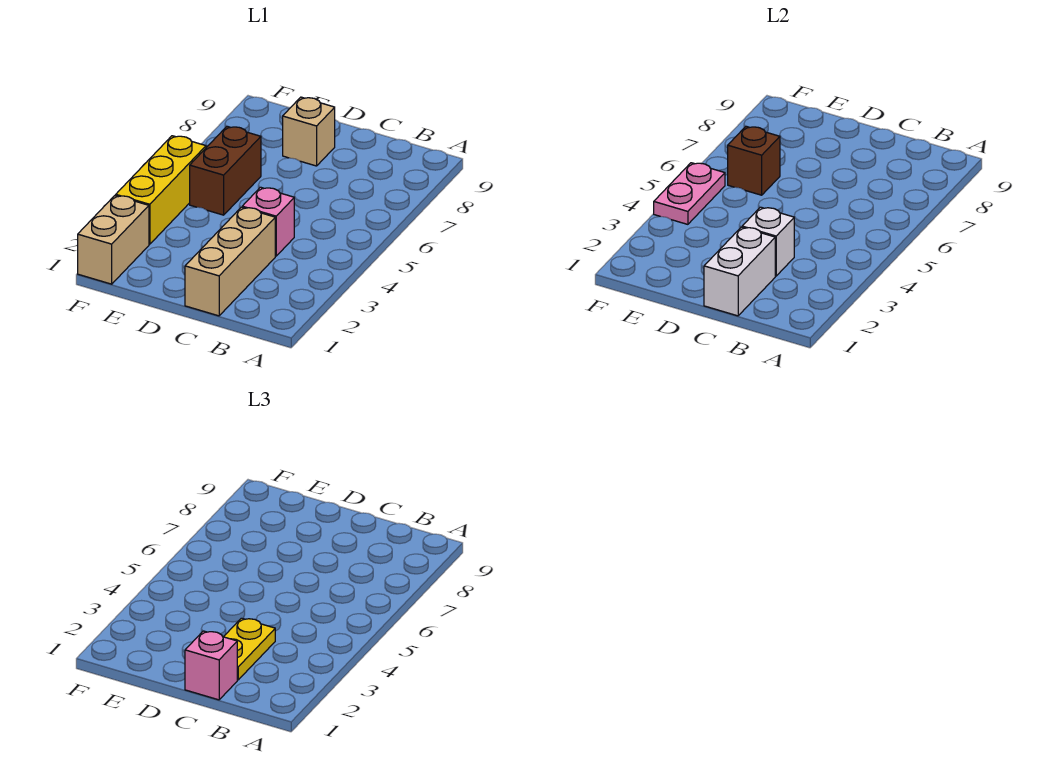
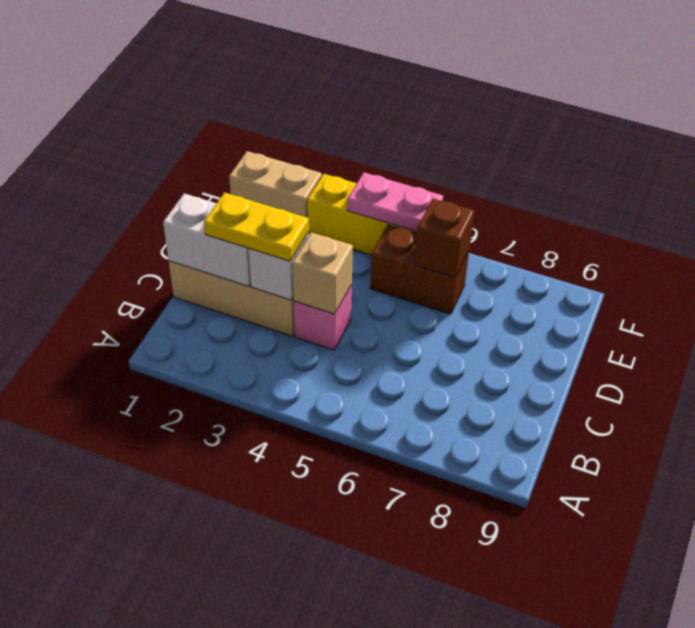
pink brick C1 level 3 -> none
tan brick D8 level 1 -> tan brick C4 level 2

